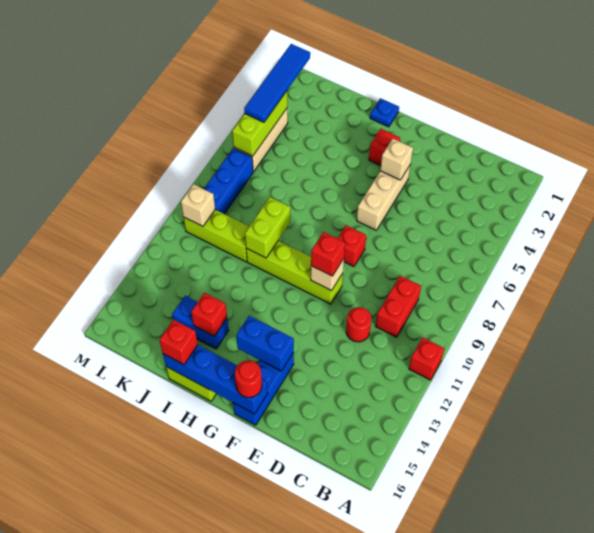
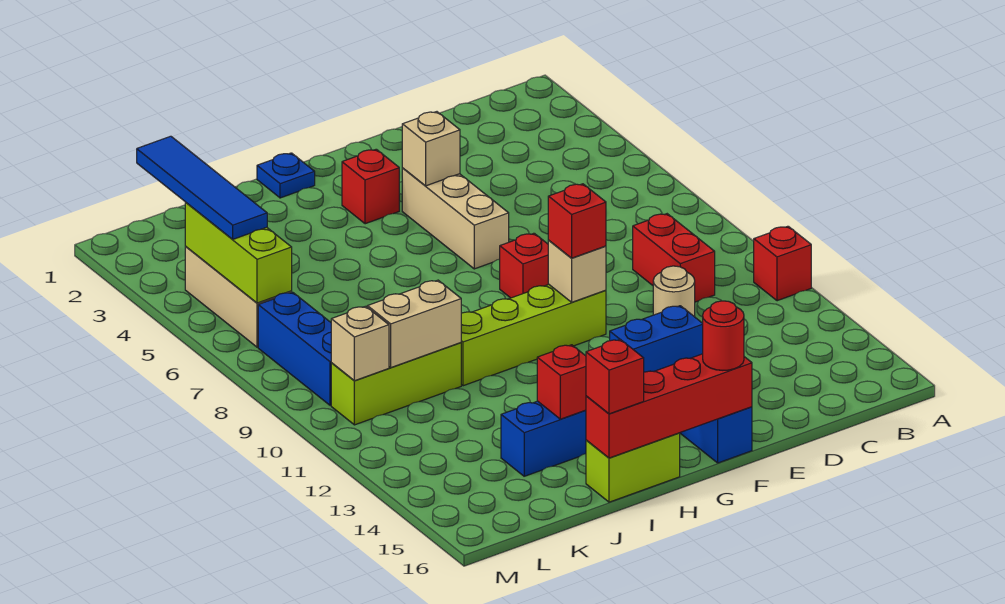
red round brick D11 level 1 -> tan round brick D11 level 1
blue brick F16:I16 level 2 -> red brick F16:I16 level 2
lime brick I9:I10 level 2 -> none
none -> tan brick J10:K10 level 2

